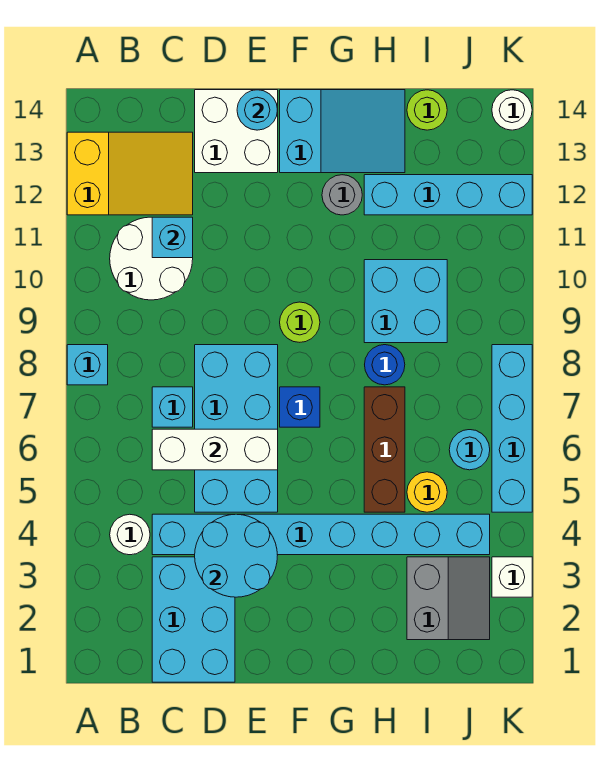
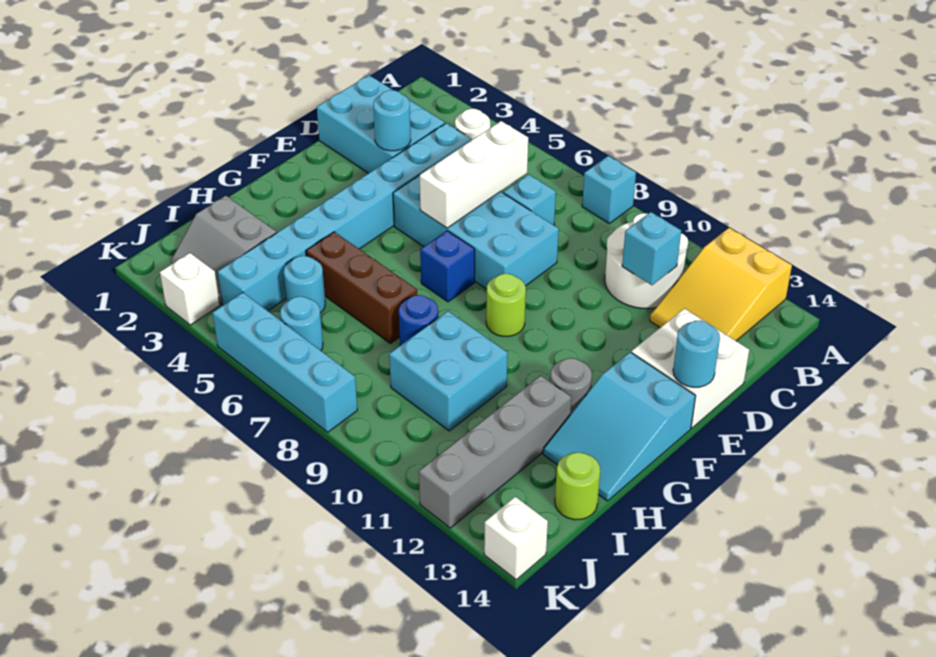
cyan round brick D3:E4 level 2 -> cyan round brick D3 level 2
cyan brick H12:K12 level 1 -> grey brick H12:K12 level 1
yellow round brick I5 level 1 -> cyan round brick I5 level 1
white round brick K14 level 1 -> white brick K14 level 1

